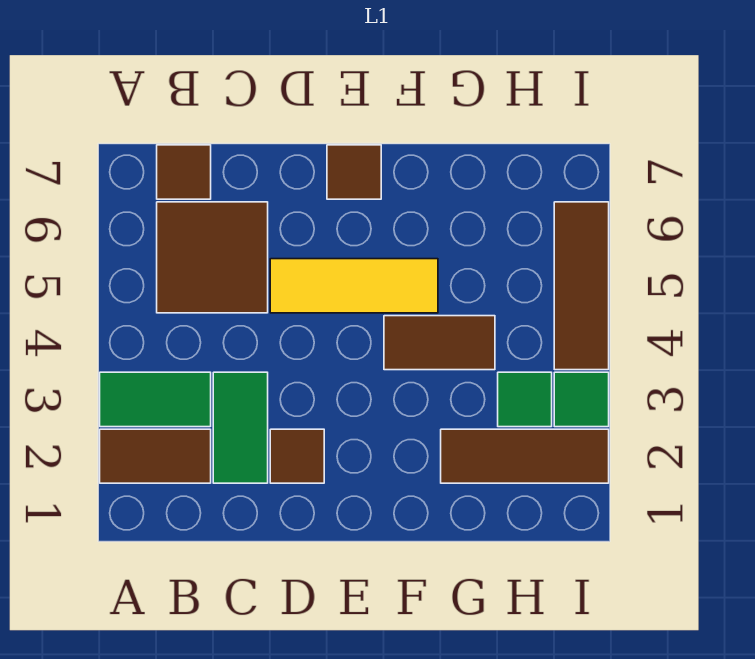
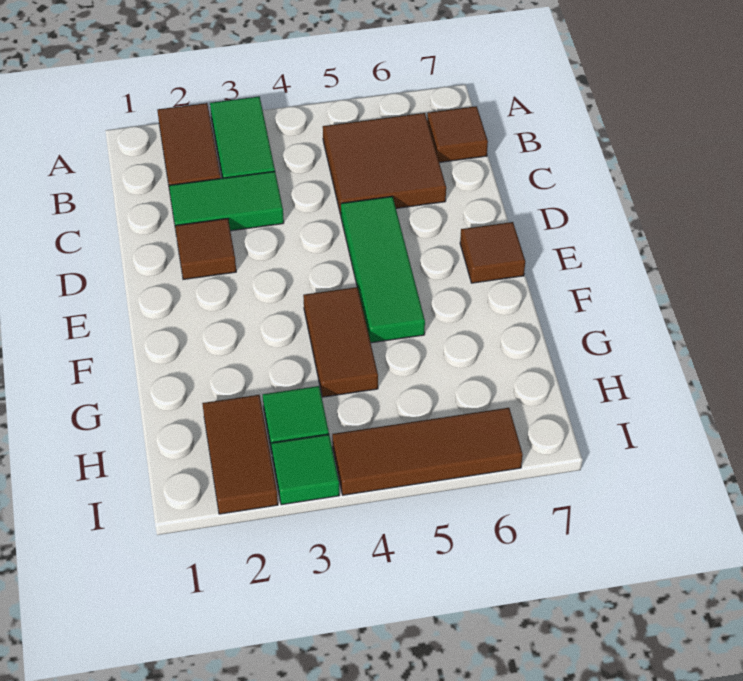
yellow tile D5:F5 level 1 -> green tile D5:F5 level 1
brown tile G2:I2 level 1 -> brown tile H2:I2 level 1

